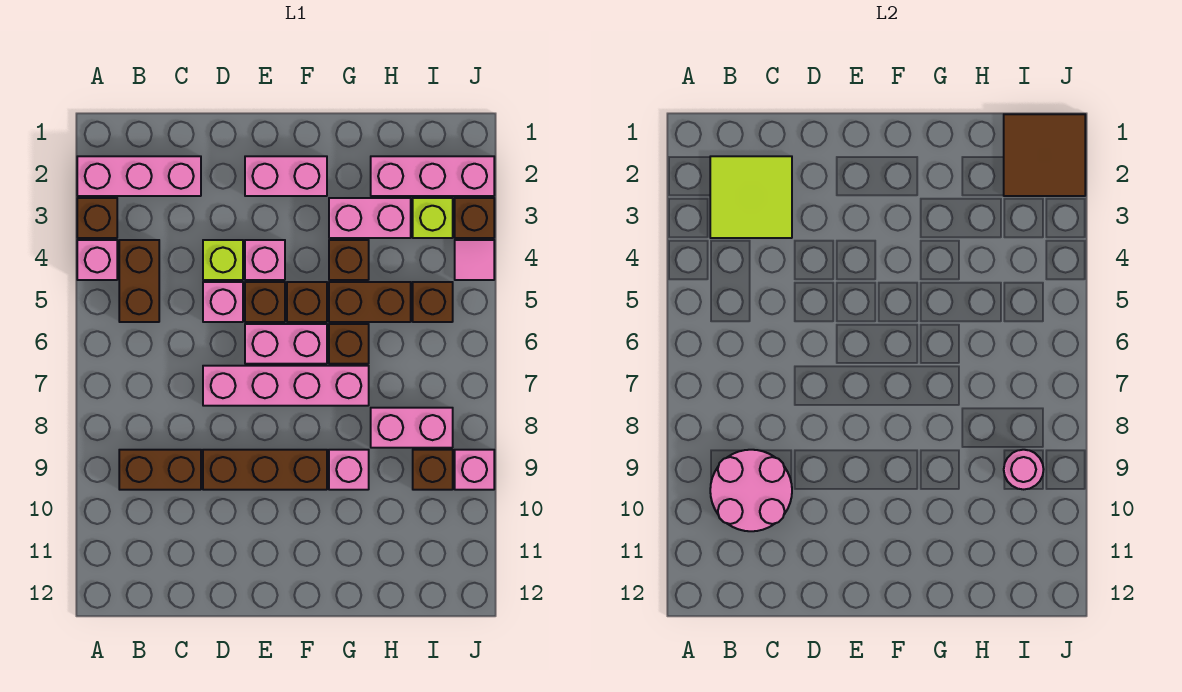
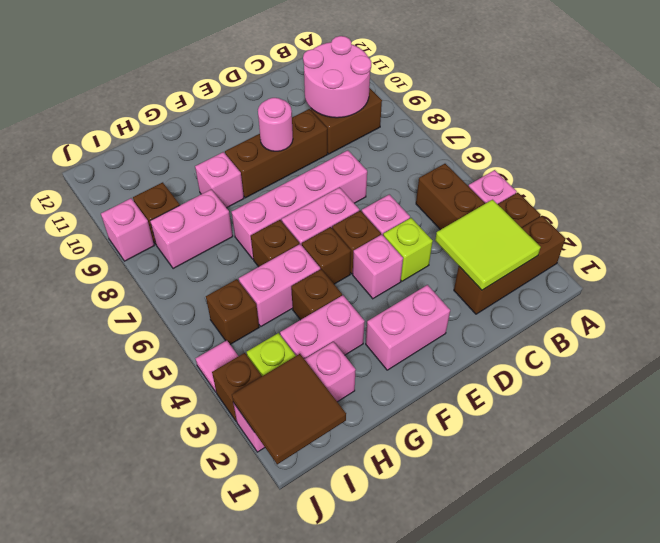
pink brick A2:C2 level 1 -> brown brick A2:C2 level 1
brown brick G5:H5 level 1 -> pink brick G5:H5 level 1
pink round brick I9 level 2 -> pink round brick E9 level 2

